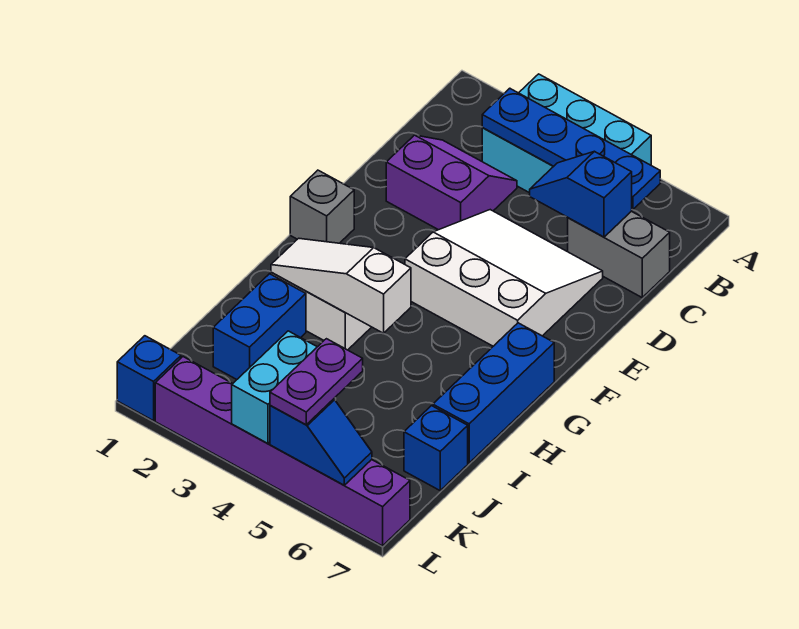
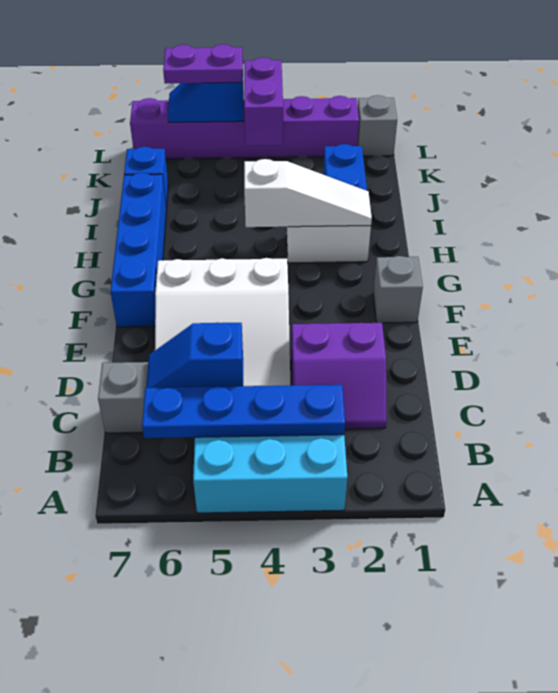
blue slope C5:C6 level 2 top 6 -> blue slope C5:C6 level 2 top 5
blue brick G7:I7 level 1 -> blue brick F7:I7 level 1
cyan brick K4:L4 level 2 -> purple brick K4:L4 level 2
purple plate K5:L5 level 3 -> purple plate L5:L6 level 3
blue brick L1 level 1 -> grey brick L1 level 1

